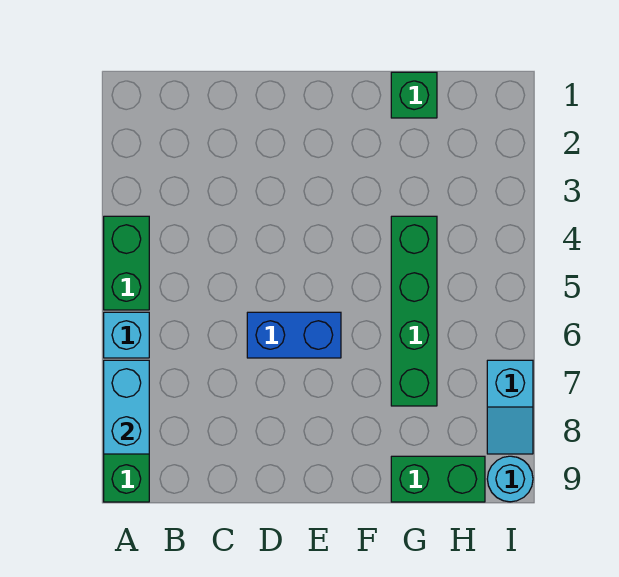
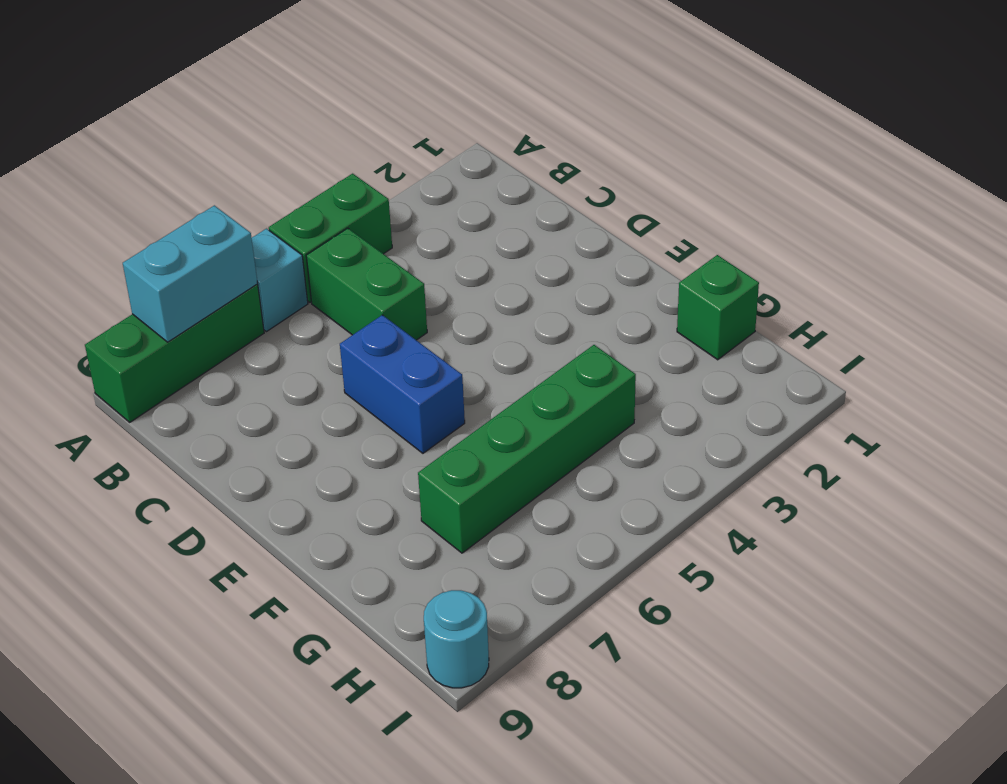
green brick G9:H9 level 1 -> green brick B5:C5 level 1
cyan slope I7:I8 level 1 top 7 -> none

